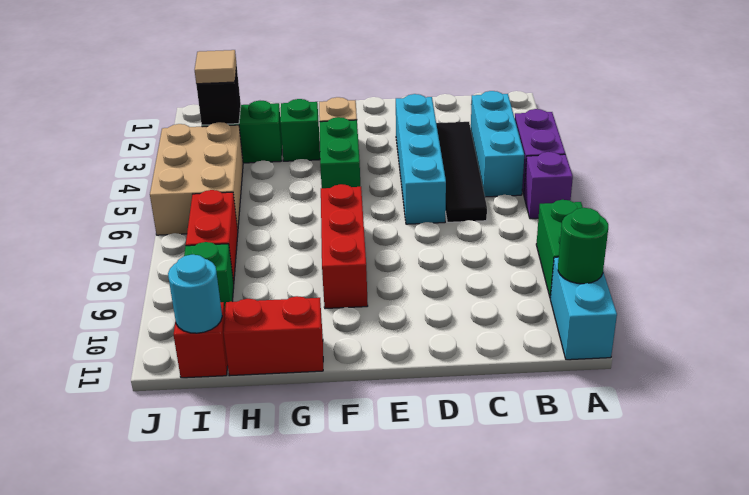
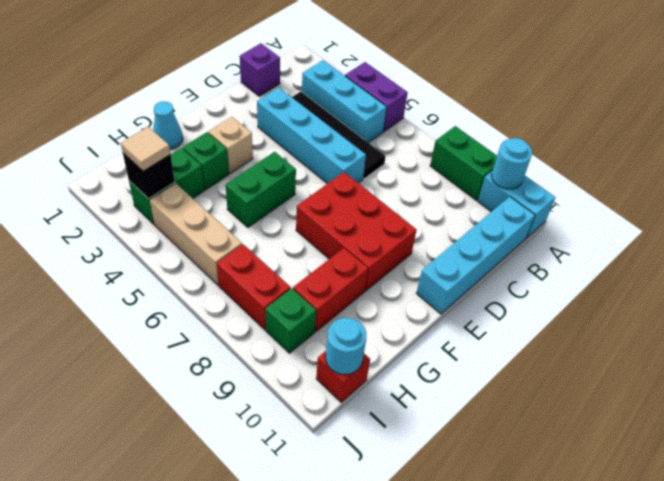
purple brick A6 level 1 -> purple brick C1 level 1
green round brick A10 level 2 -> cyan round brick A10 level 2
none -> cyan brick B11:E11 level 1
green brick F4:F5 level 1 -> green brick F5:G5 level 1
red brick F7:F9 level 1 -> red brick E7:F9 level 1
none -> cyan cone G1 level 1
red brick G11:H11 level 1 -> red brick G9:H9 level 1
tan brick I4:J6 level 1 -> tan brick I4:I6 level 1

